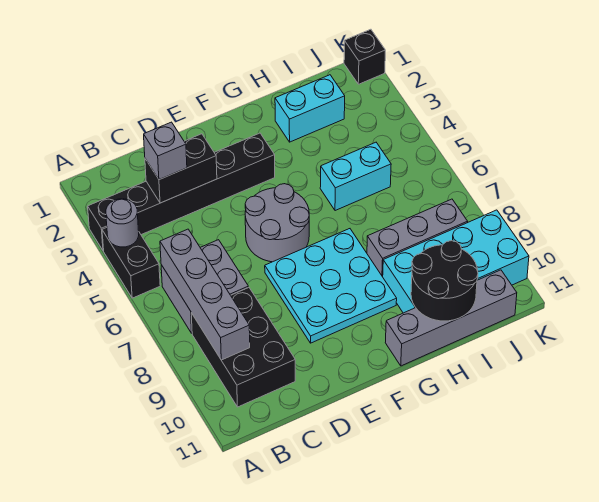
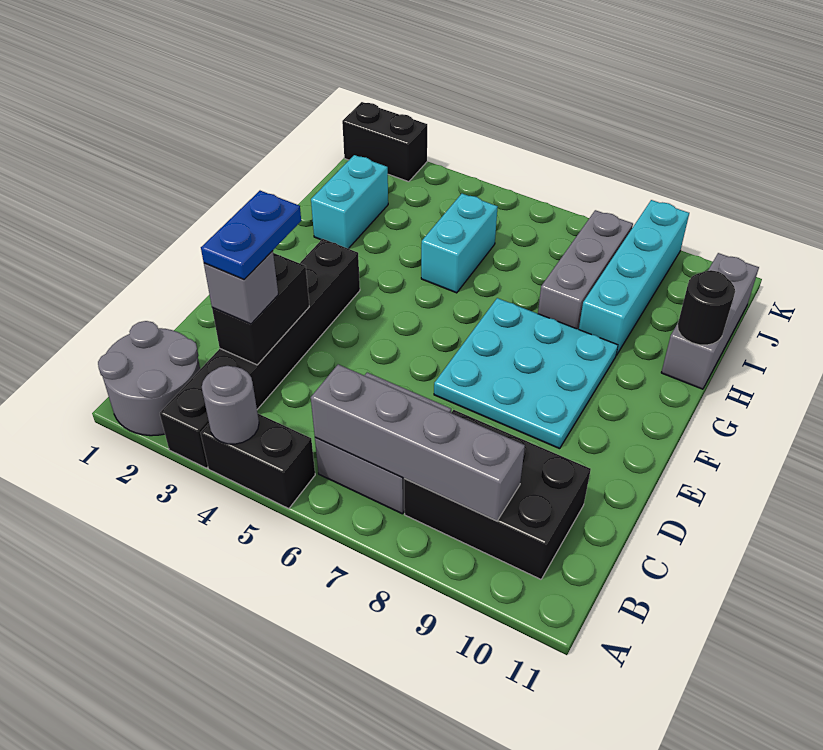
none -> blue plate C3:D3 level 4
grey round brick E5:F6 level 1 -> grey round brick A1:B2 level 1
grey brick G11:J11 level 1 -> grey brick H11:J11 level 1
cyan brick H9:K10 level 1 -> cyan brick H9:K9 level 1
black round brick H10:I11 level 2 -> black round brick H11 level 2
black brick K1 level 1 -> black brick K1:K2 level 1

